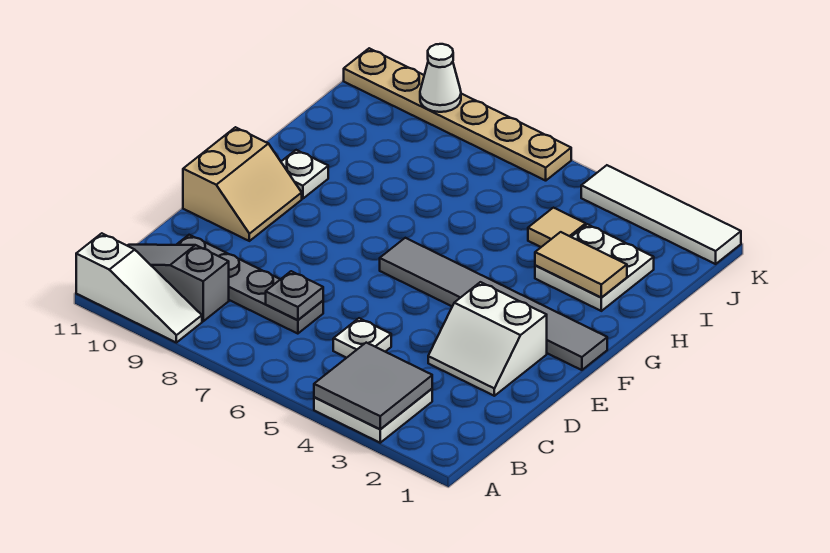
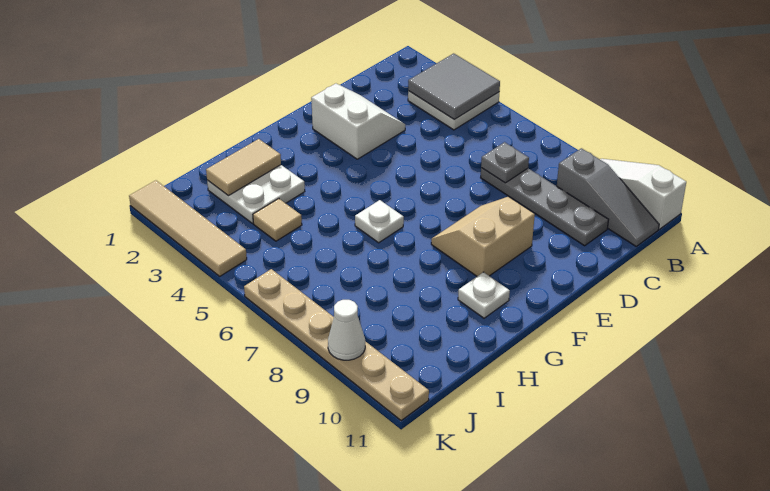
white plate C5 level 1 -> white plate G6 level 1
tan slope E10:F11 level 1 top 11 -> tan slope E8:F9 level 1 top 9
grey tile F1:F6 level 1 -> none
tan tile H2:H3 level 2 -> tan tile H2:I2 level 2
white tile K1:K4 level 1 -> tan tile K1:K4 level 1

